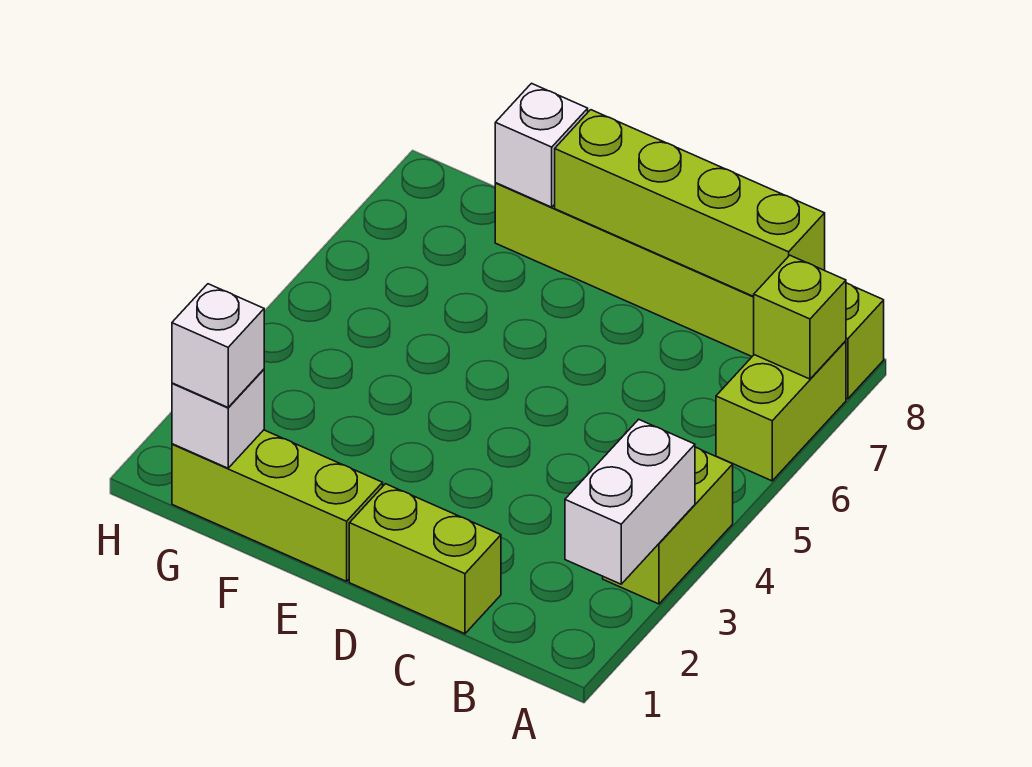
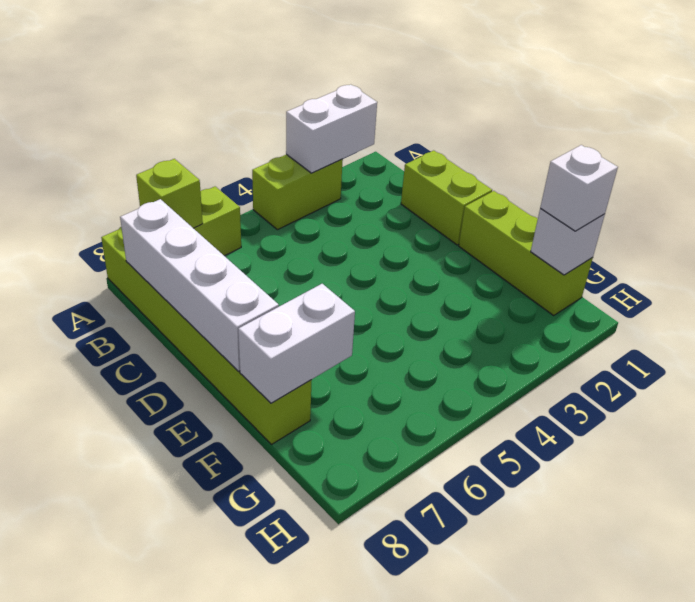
lime brick B8:E8 level 2 -> white brick B8:E8 level 2
white brick F8 level 2 -> white brick F7:F8 level 2

